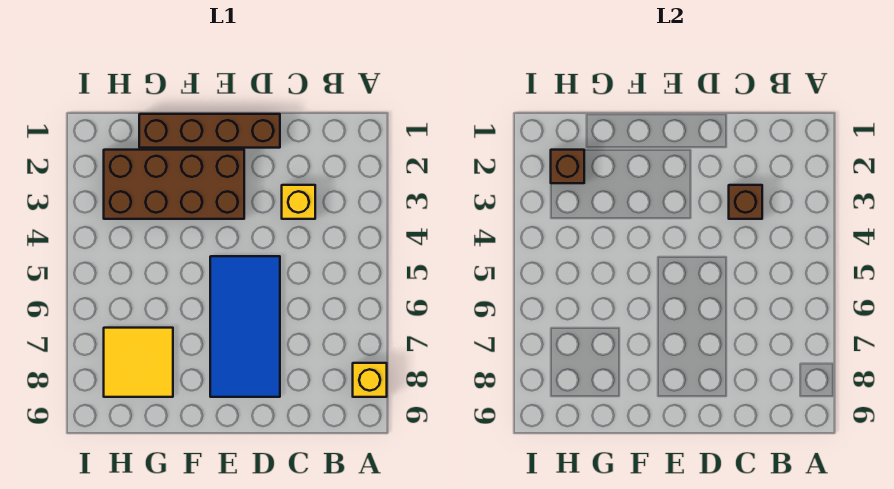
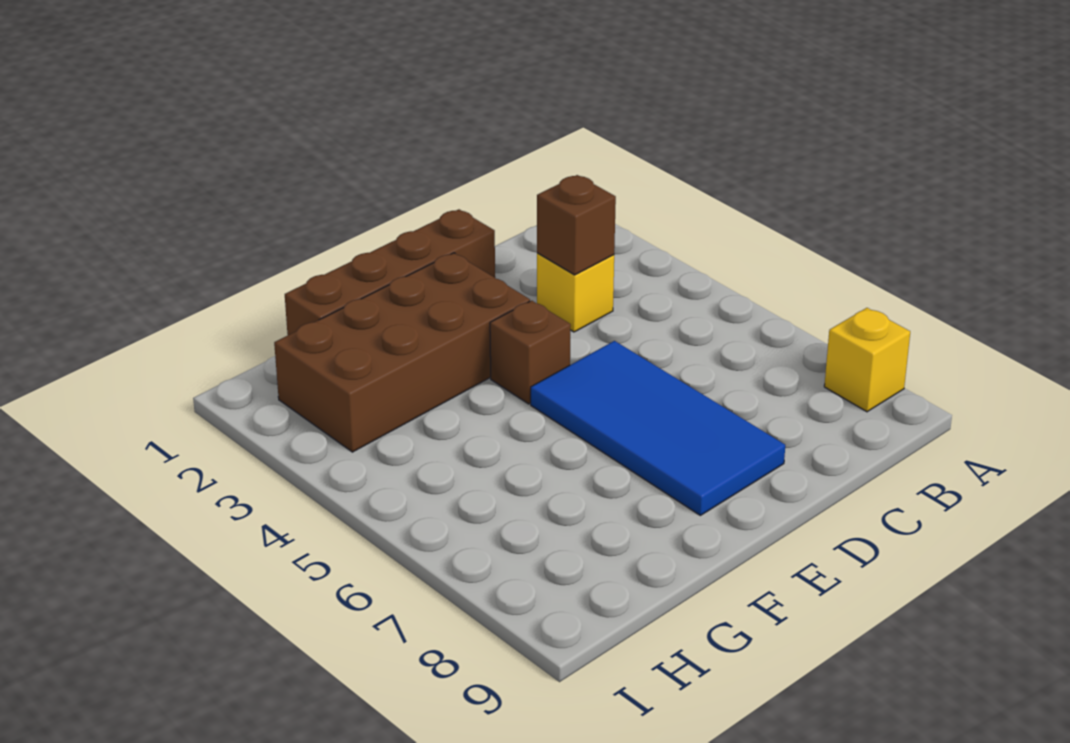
yellow tile G7:H8 level 1 -> none
brown brick H2 level 2 -> brown brick E4 level 1

